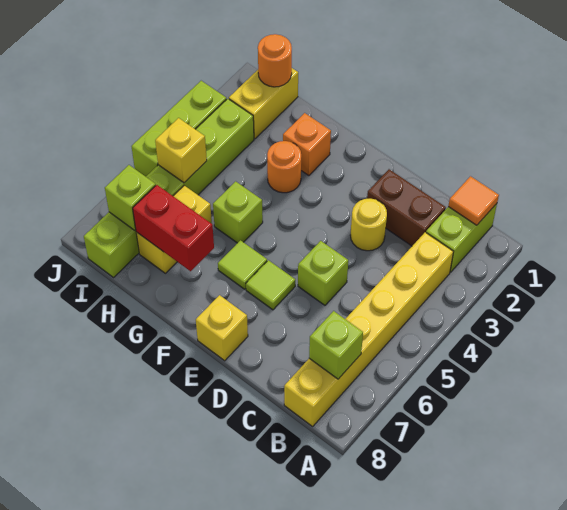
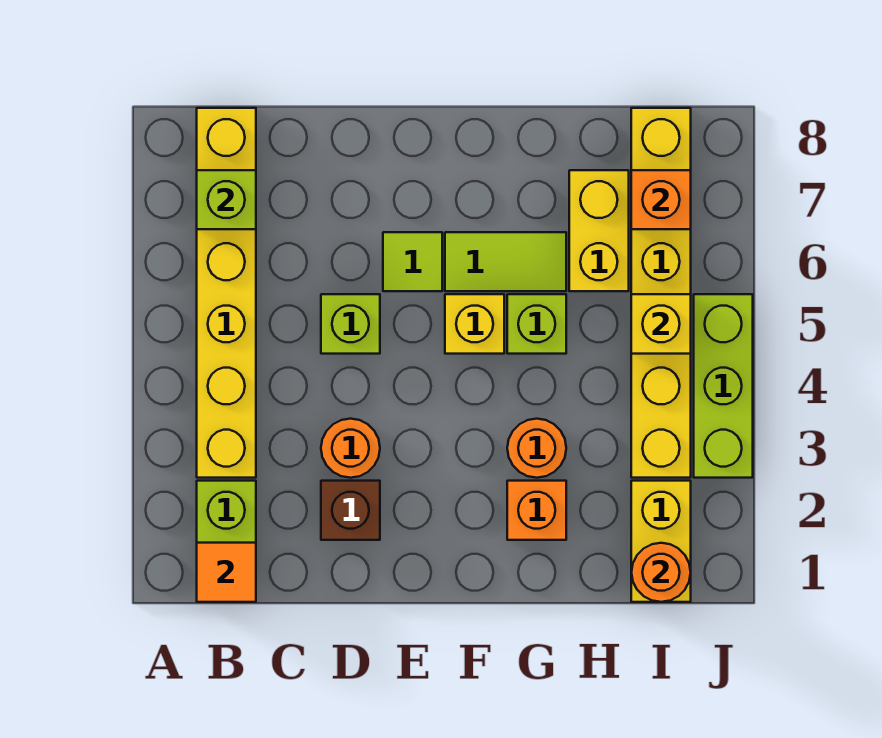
brown brick C2:D2 level 1 -> brown brick D2 level 1
yellow round brick D3 level 1 -> orange round brick D3 level 1
yellow brick E8 level 1 -> yellow brick F5 level 1
lime tile F6 level 1 -> lime tile F6:G6 level 1
red brick G7:H7 level 2 -> none
lime brick I3:I8 level 1 -> yellow brick I3:I8 level 1
lime brick I7 level 2 -> orange brick I7 level 2

